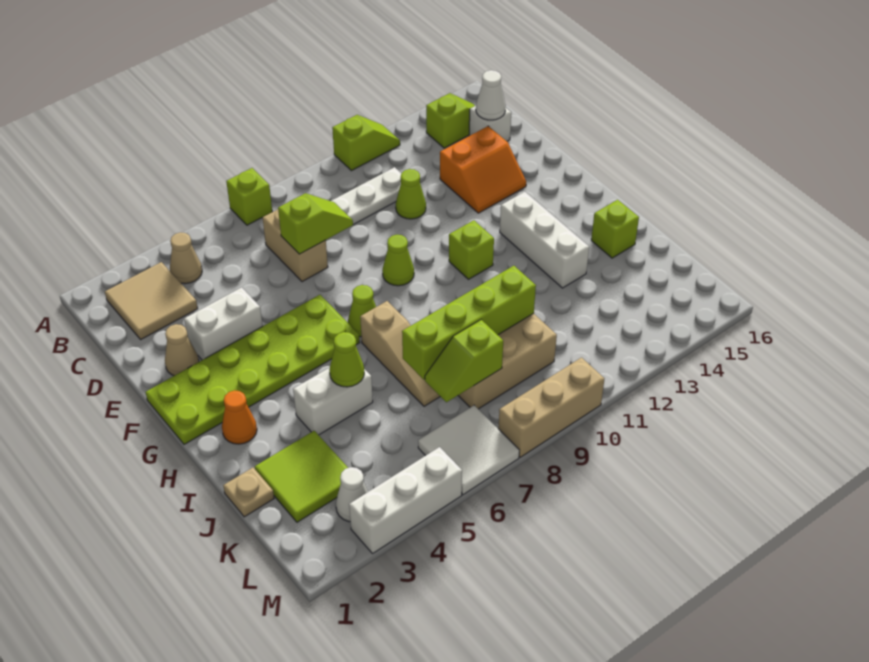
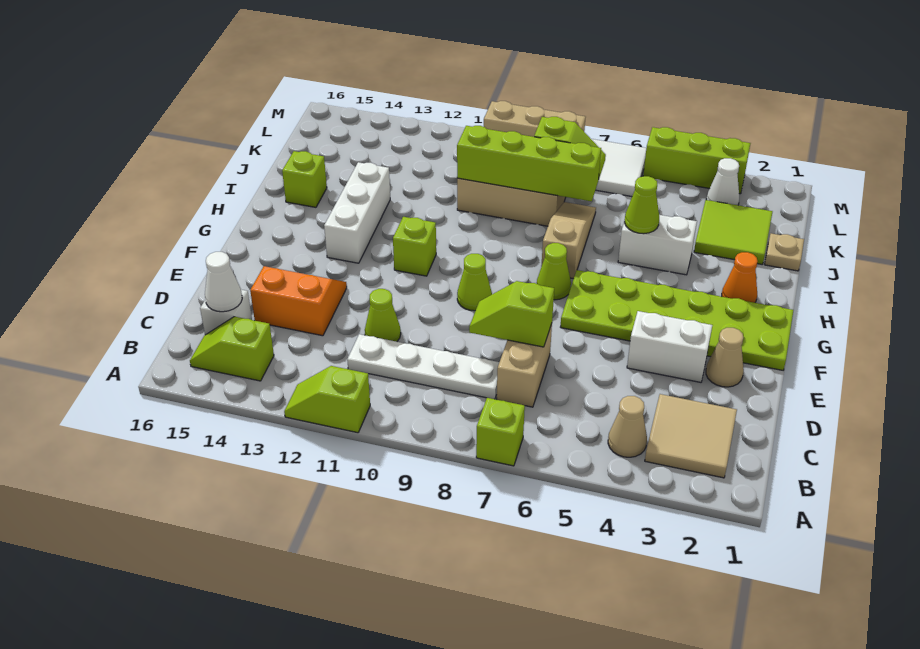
white brick M3:M5 level 1 -> lime brick M3:M5 level 1

